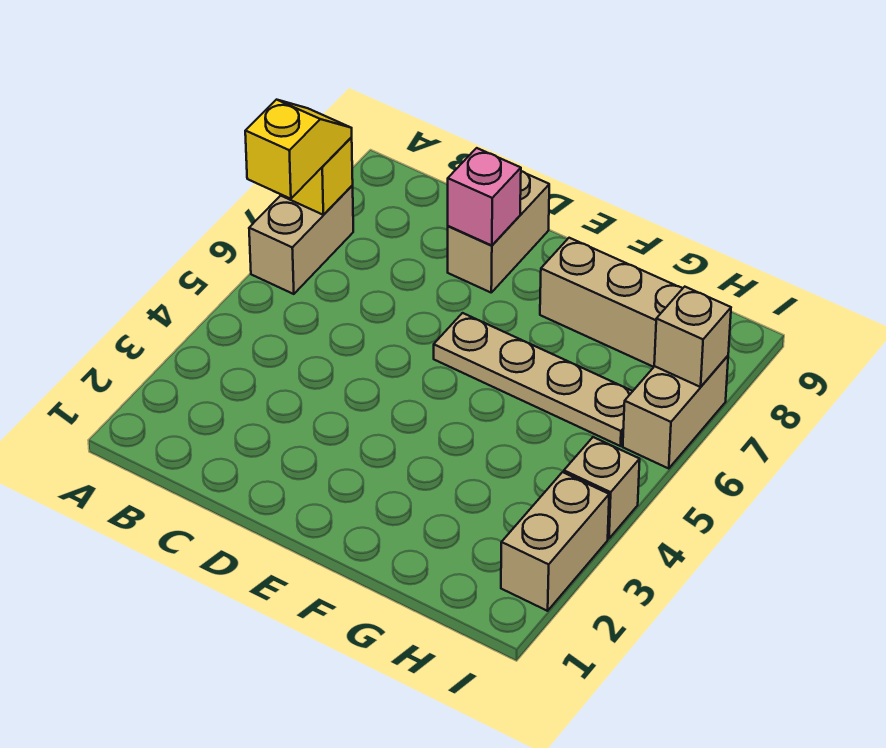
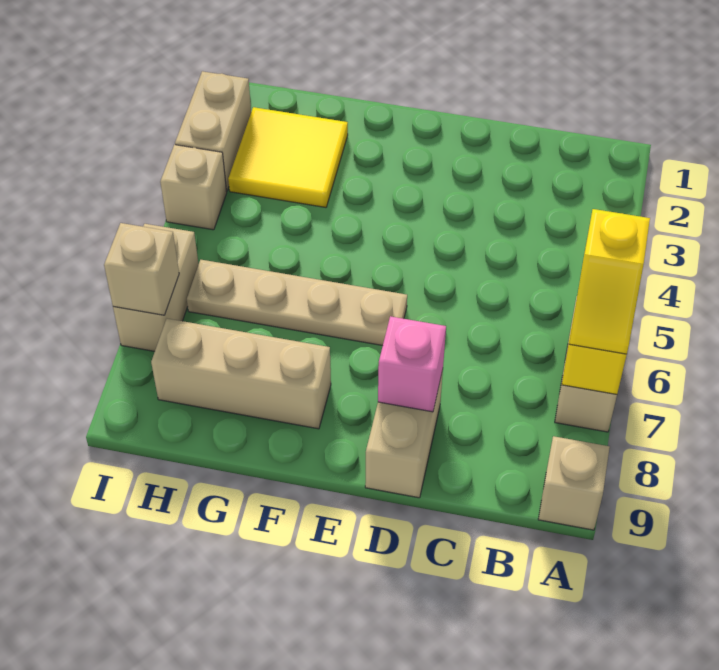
none -> tan brick A9 level 1
none -> yellow tile G2:H3 level 1

